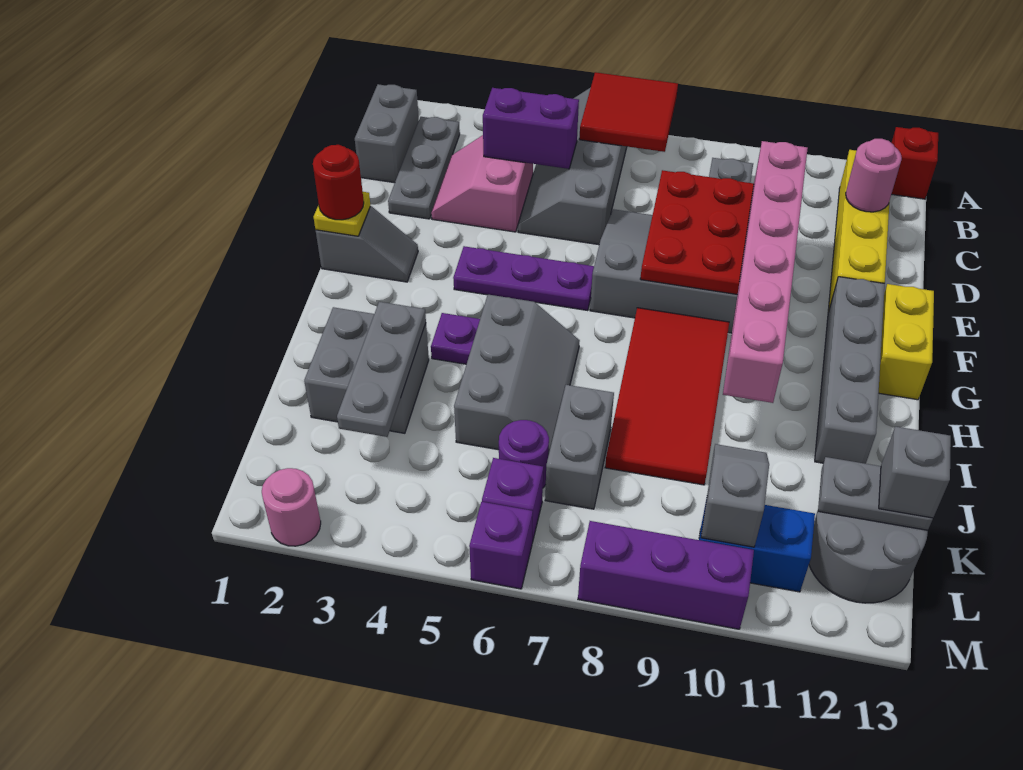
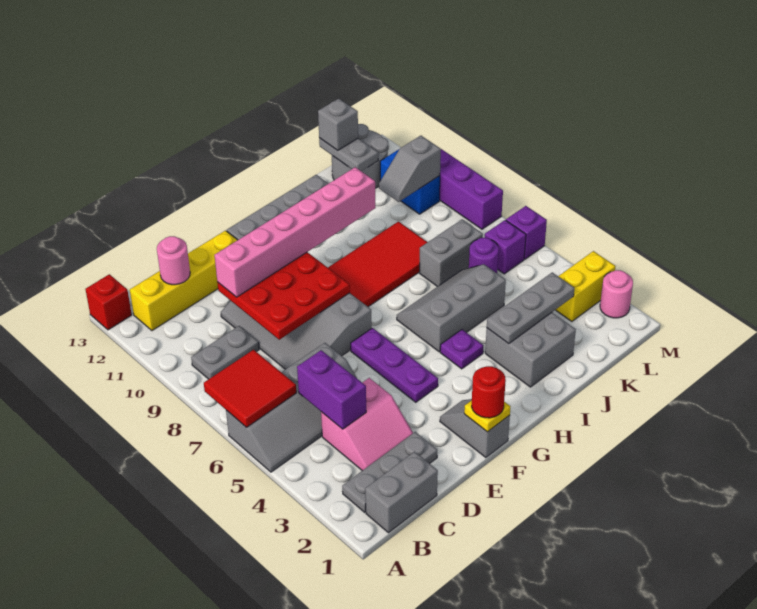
yellow brick F13:G13 level 1 -> yellow brick L3:M3 level 1

